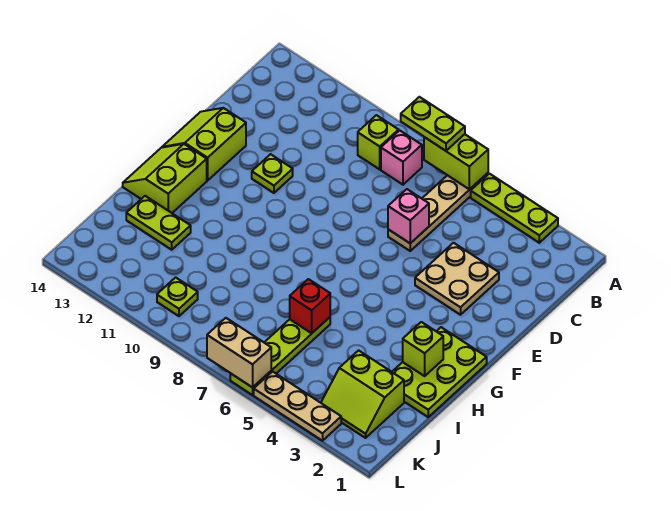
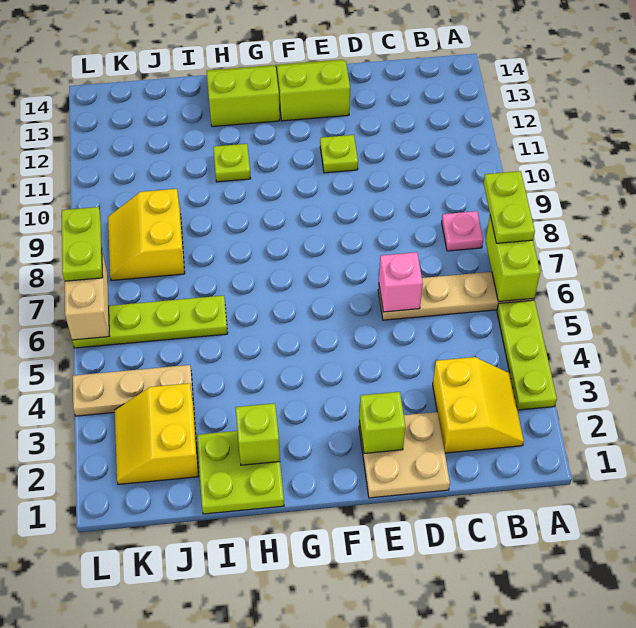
none -> yellow slope B2:C3 level 1 top C
pink brick B8 level 1 -> pink plate B8 level 1
lime brick B9 level 1 -> lime brick E2 level 2
tan plate D3:E4 level 1 -> tan plate D1:E2 level 1
lime plate G1:I2 level 1 -> lime plate H1:I2 level 1
red brick I6 level 2 -> none
lime plate I12:I13 level 1 -> lime plate L7:L8 level 3
lime slope J2:K3 level 1 top J -> yellow slope J2:K3 level 1 top J
none -> yellow slope J8:K9 level 1 top J
lime plate K10 level 1 -> lime plate H11 level 1
tan plate L3:L5 level 1 -> tan plate J4:L4 level 1

